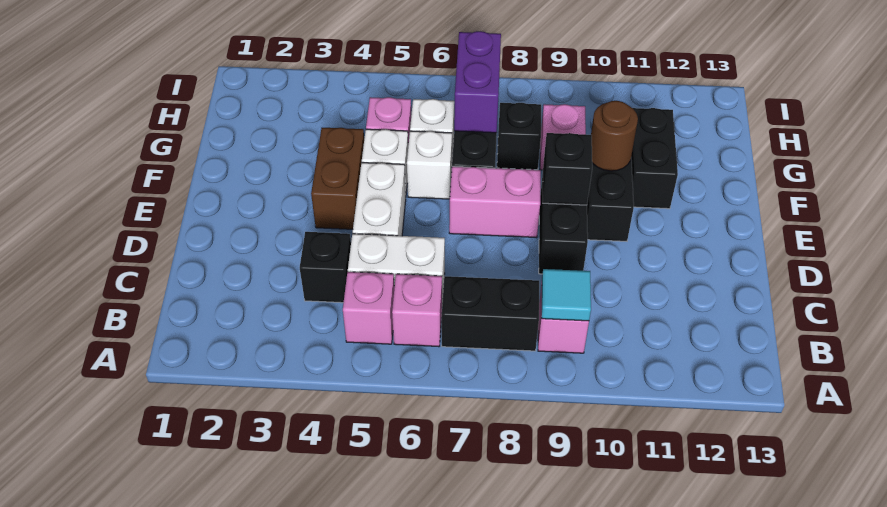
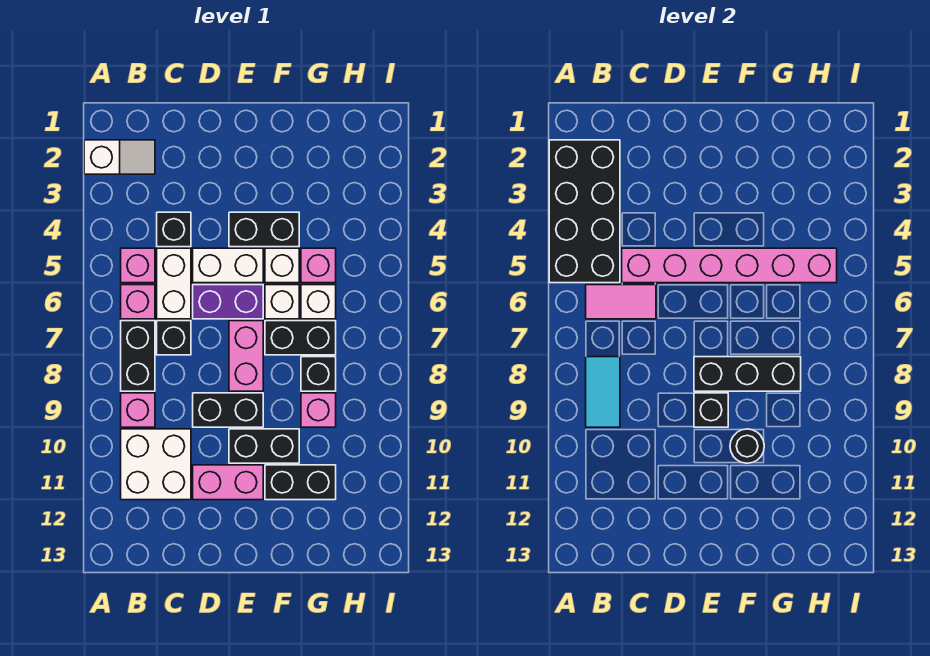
none -> white slope A2:B2 level 1 top A
none -> black brick A2:B5 level 2
none -> pink tile B6:C6 level 2
cyan tile B9 level 2 -> cyan tile B8:B9 level 2
none -> white brick B10:C11 level 1
none -> pink brick C5:H5 level 2
none -> black brick C7 level 1
none -> pink brick D11:E11 level 1
brown brick E4:F4 level 1 -> black brick E4:F4 level 1
none -> black brick E8:G8 level 2
brown round brick F10 level 2 -> black round brick F10 level 2
purple brick G7:H7 level 2 -> purple brick D6:E6 level 1

